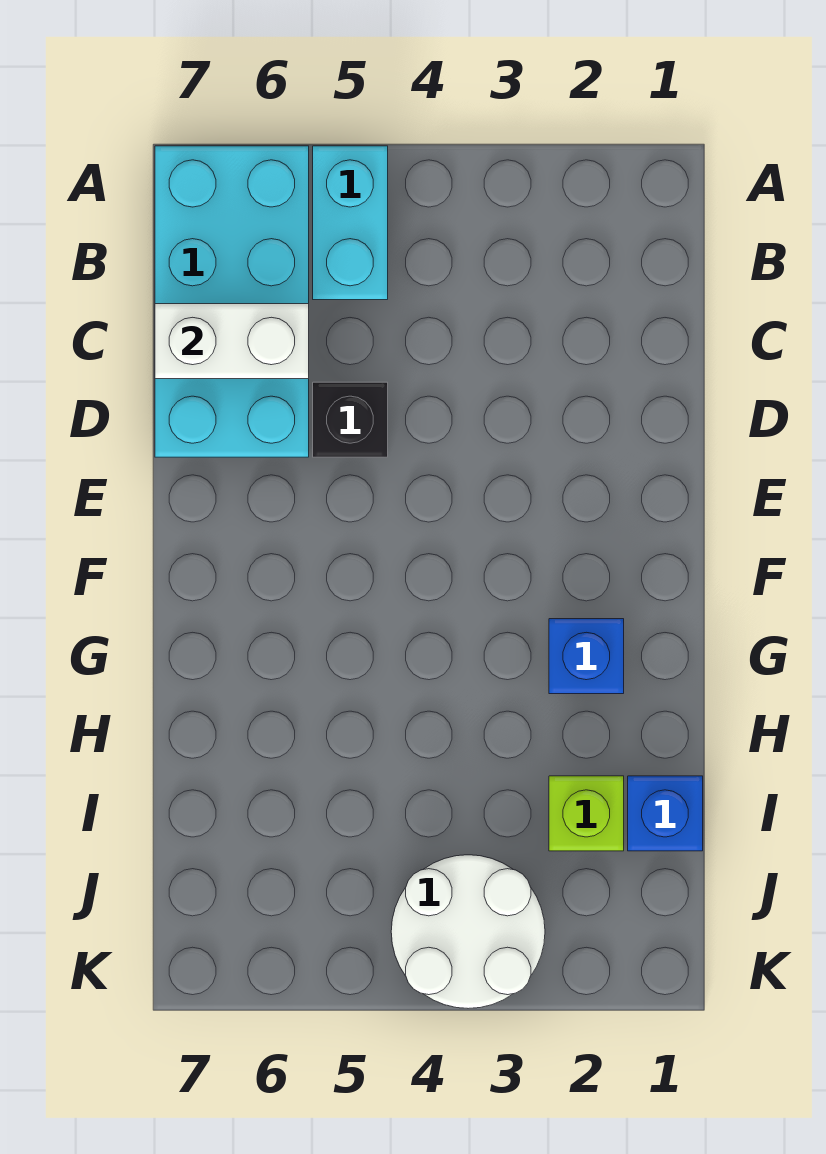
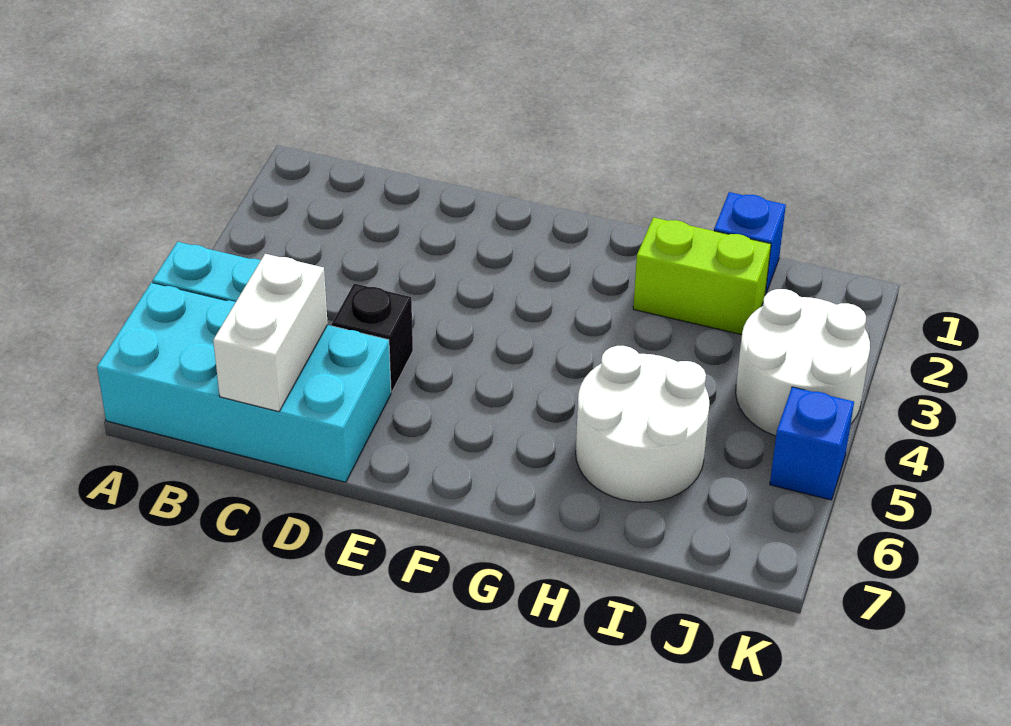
blue brick G2 level 1 -> blue brick K5 level 1
none -> white round brick H5:I6 level 1
lime brick I2 level 1 -> lime brick H2:I2 level 1

